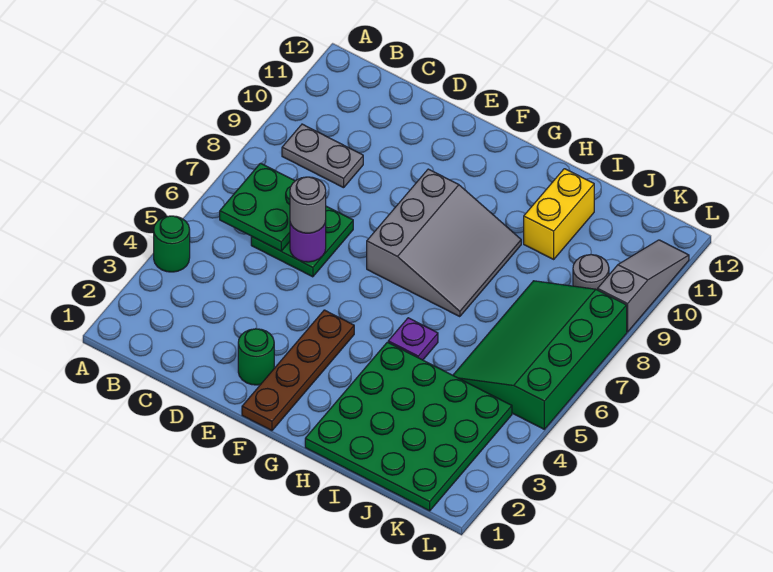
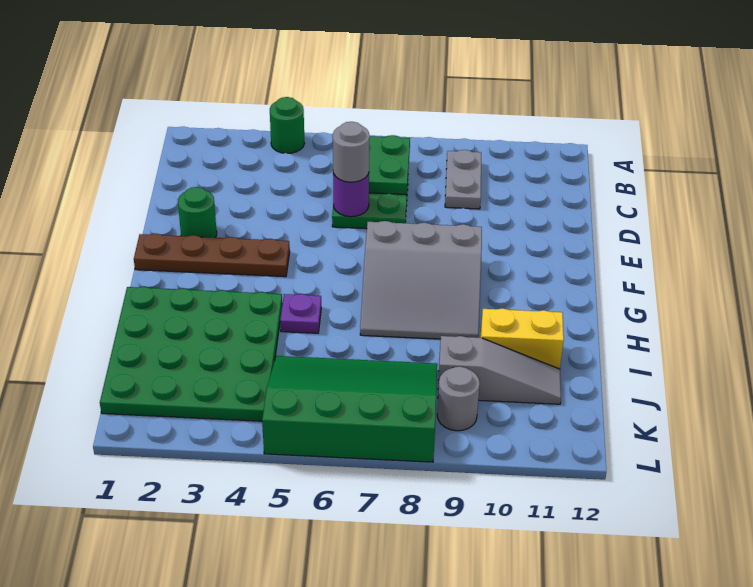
grey slope L9:L11 level 1 top 9 -> grey slope J9:J11 level 1 top 9

